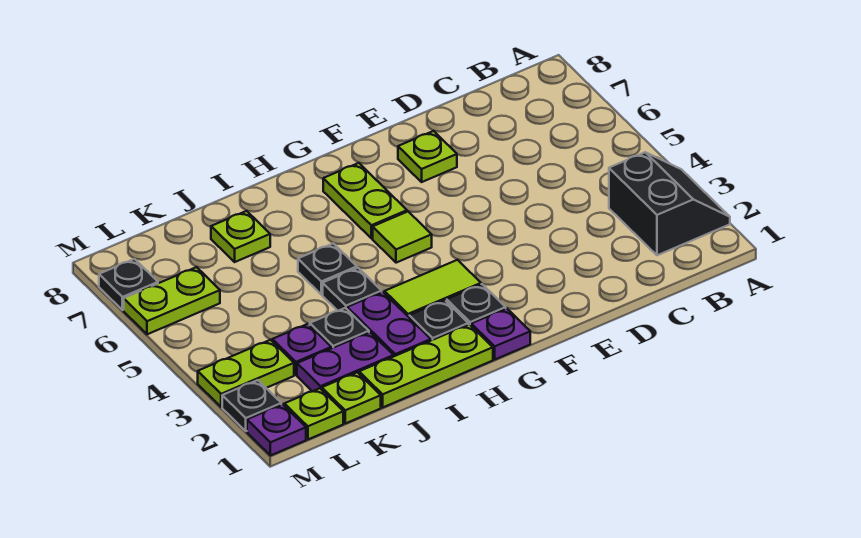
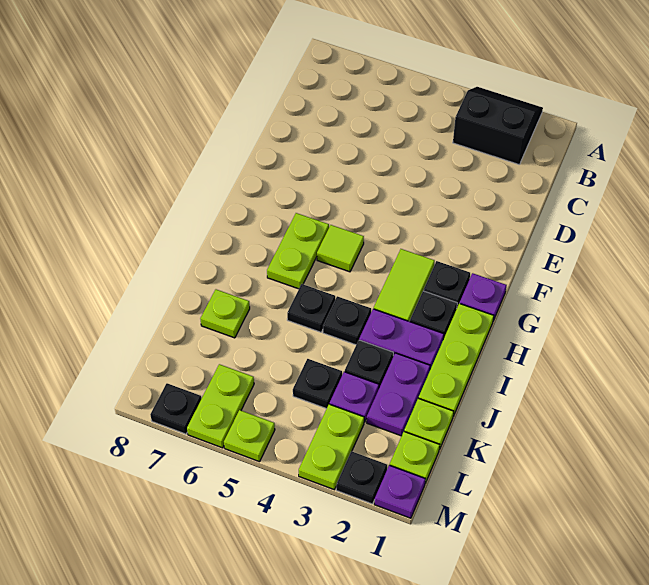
lime plate E7 level 1 -> lime plate M5 level 1
lime plate G6:G7 level 1 -> lime plate G6:H6 level 1
none -> black plate K4 level 1

